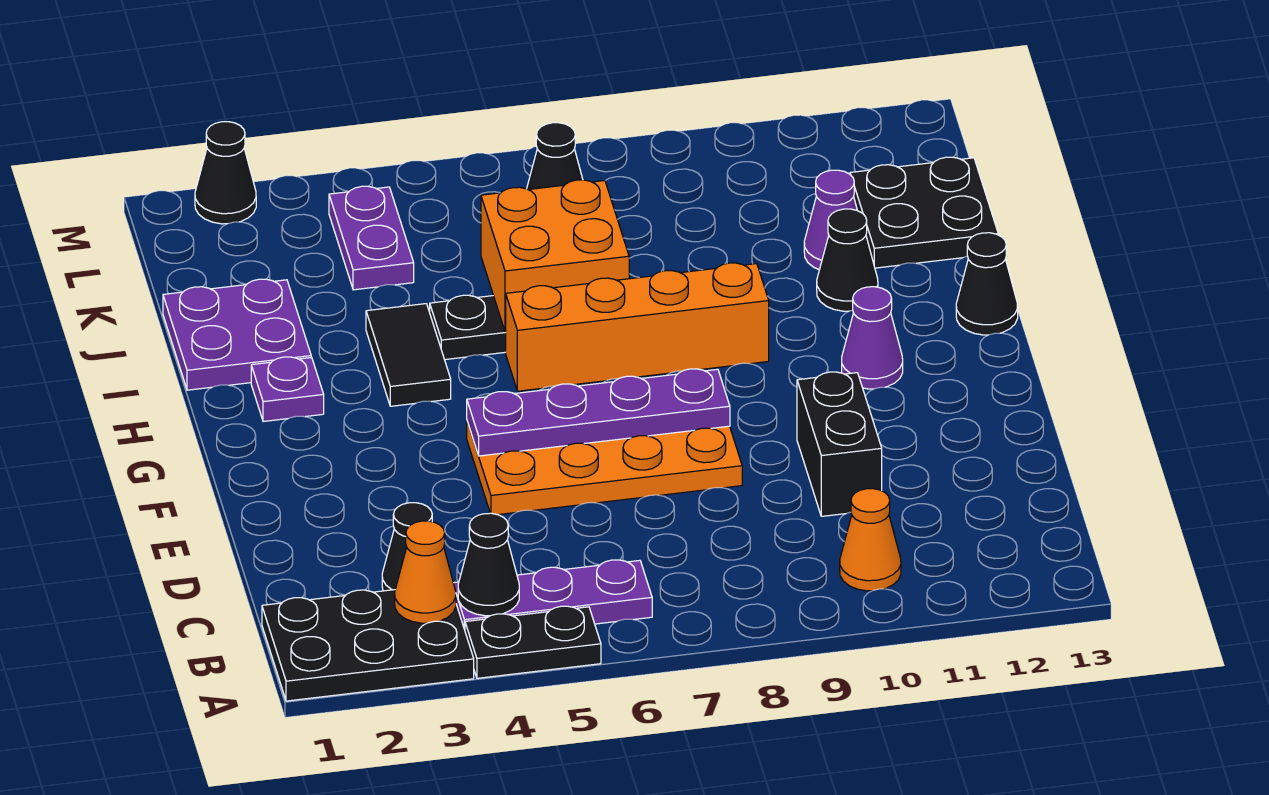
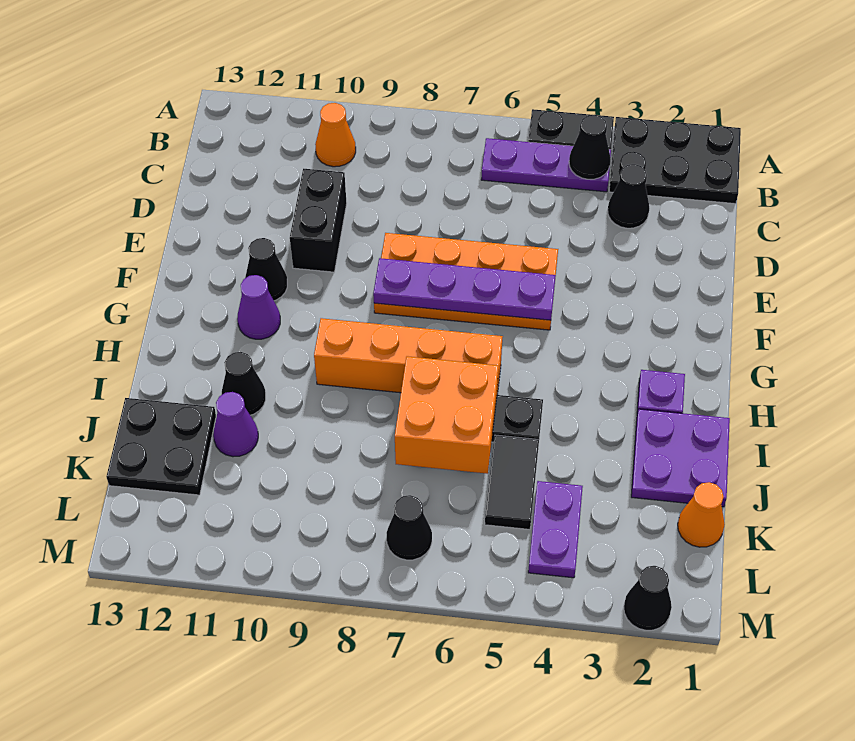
orange cone B3 level 2 -> orange cone K1 level 1
black tile H4:I4 level 1 -> black tile J5:K5 level 1
black cone H13 level 1 -> black cone F11 level 1

